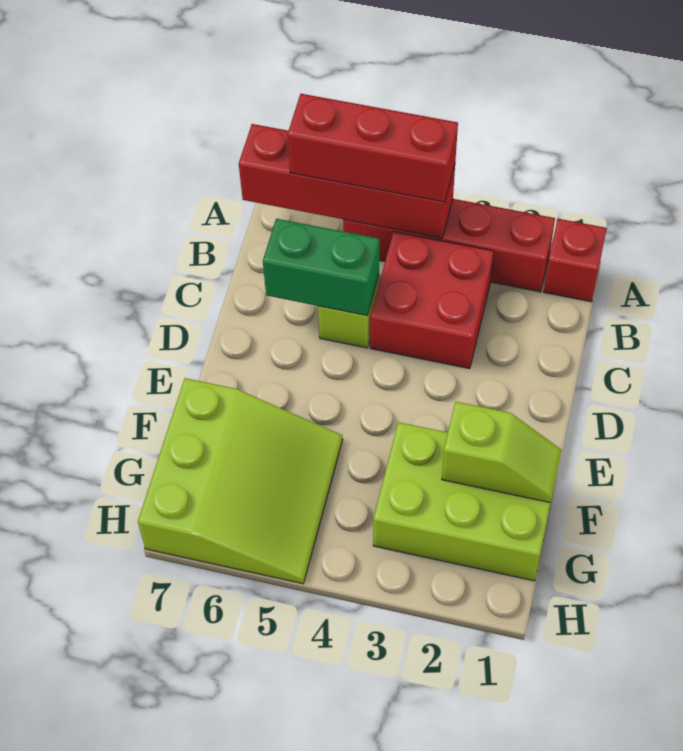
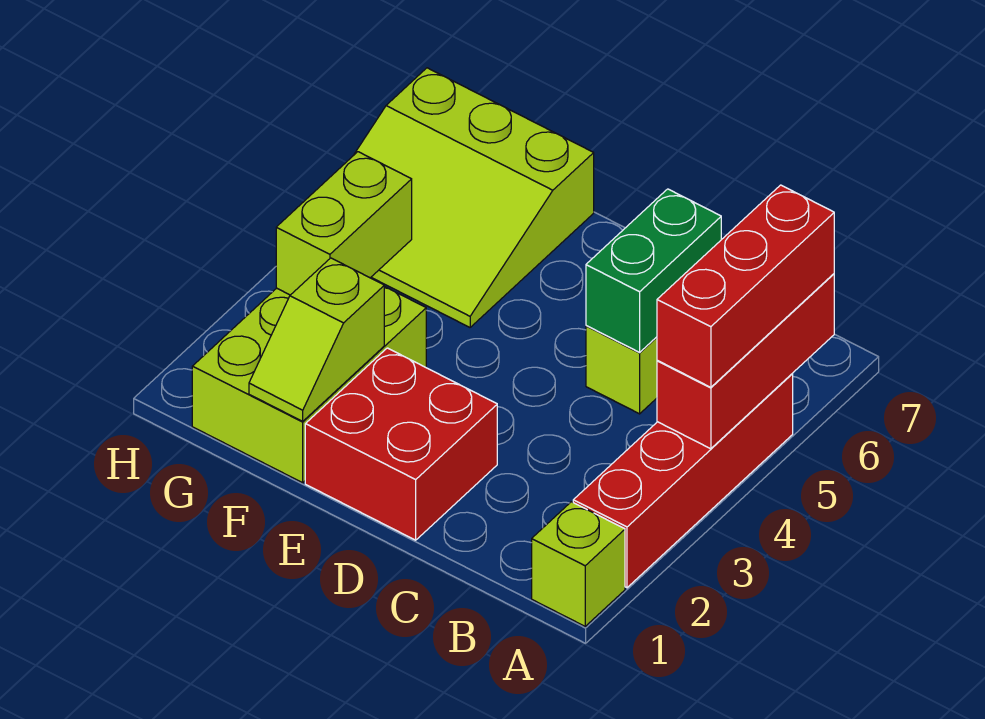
red brick A1 level 1 -> lime brick A1 level 1
red brick A4:A7 level 2 -> red brick A4:A6 level 2
red brick B3:C4 level 1 -> red brick D1:E2 level 1
none -> lime brick G3:G4 level 2

